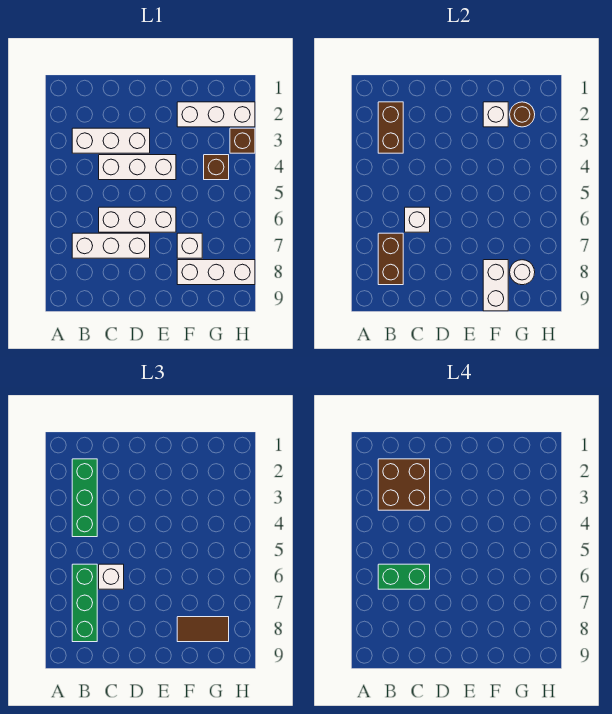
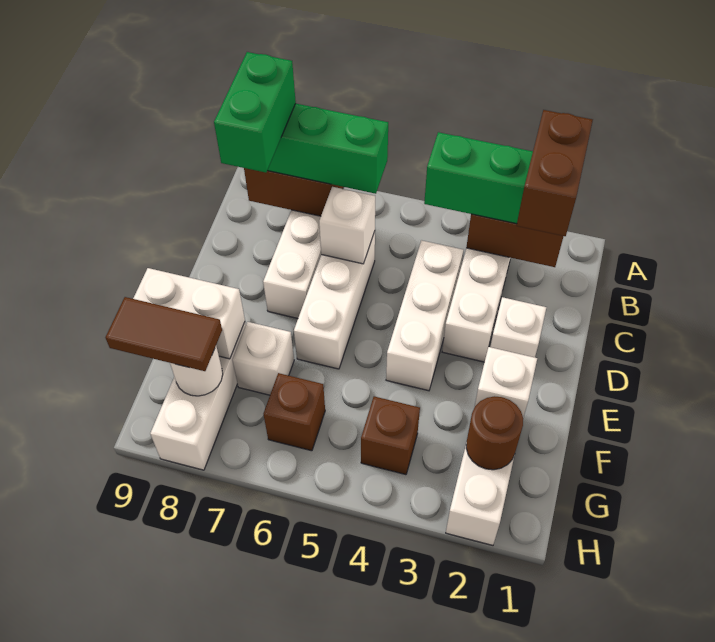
brown brick B2:C3 level 4 -> brown brick B2:C2 level 4
green brick B6:C6 level 4 -> green brick B8:C8 level 4
white brick C6 level 3 -> white brick D2 level 1
brown tile F8:G8 level 3 -> brown tile G8:G9 level 3
brown brick H3 level 1 -> brown brick G6 level 1

